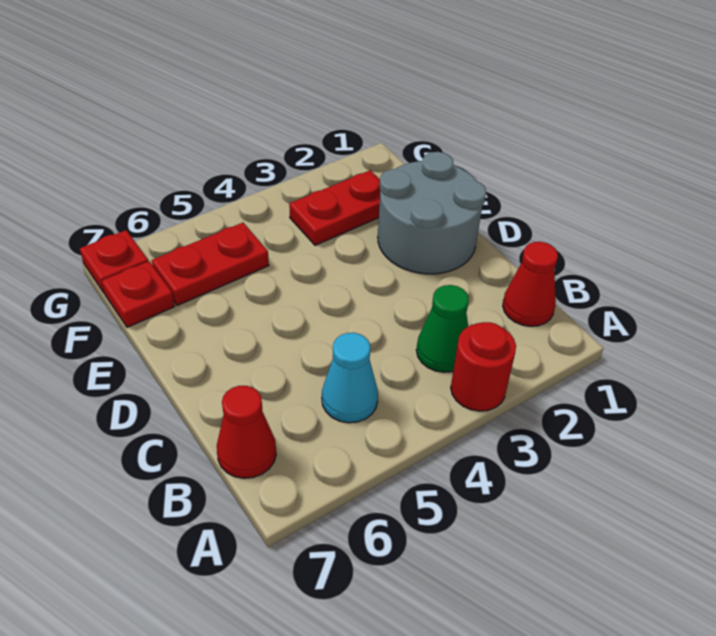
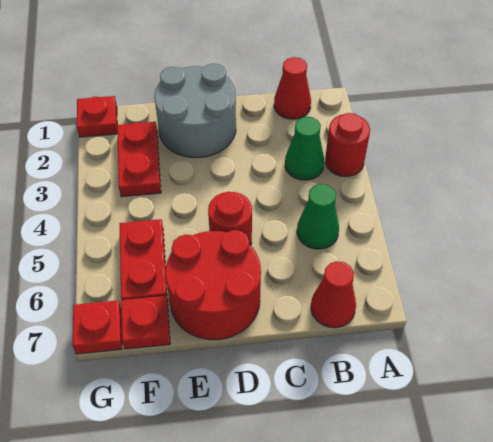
cyan cone B5 level 1 -> green cone B5 level 1
none -> red round brick D5 level 1
none -> red round brick D6:E7 level 1
none -> red plate G1 level 1

